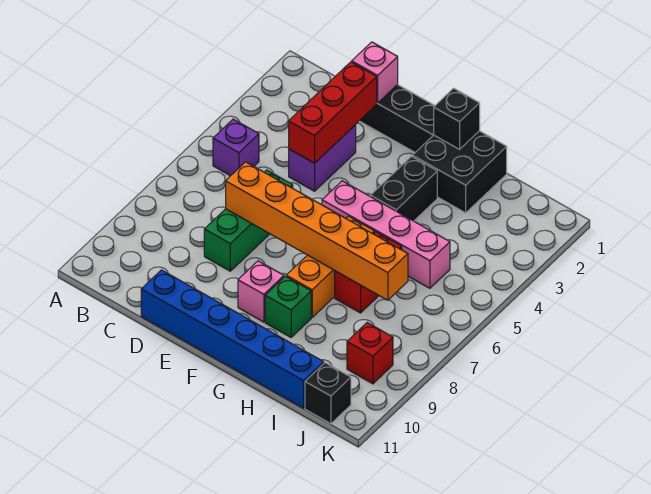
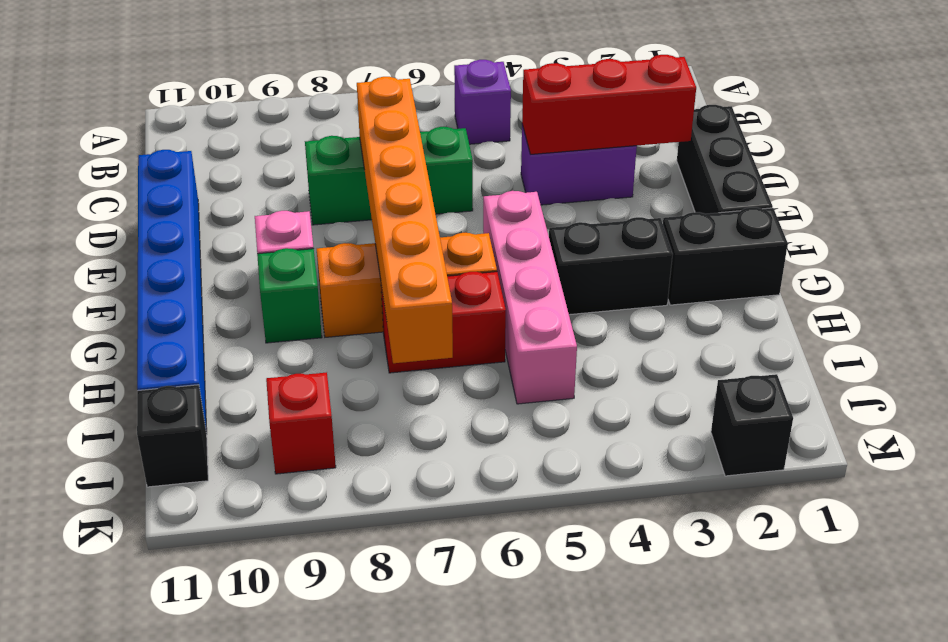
pink brick D1 level 2 -> none
black brick G1:H2 level 1 -> black brick G1:G2 level 1
black brick G1 level 2 -> black brick K2 level 1

